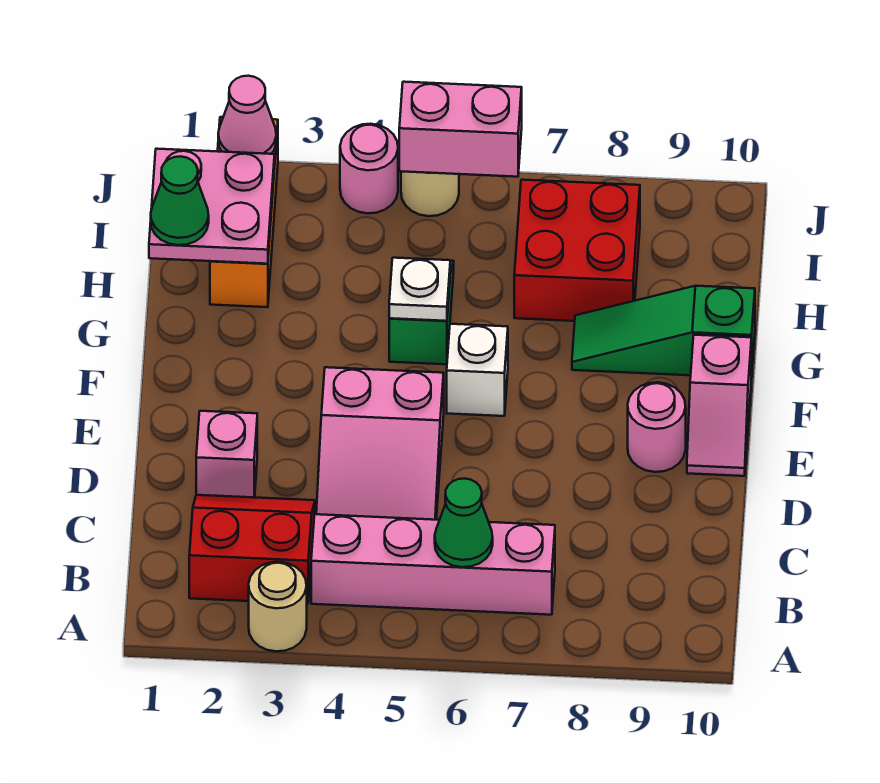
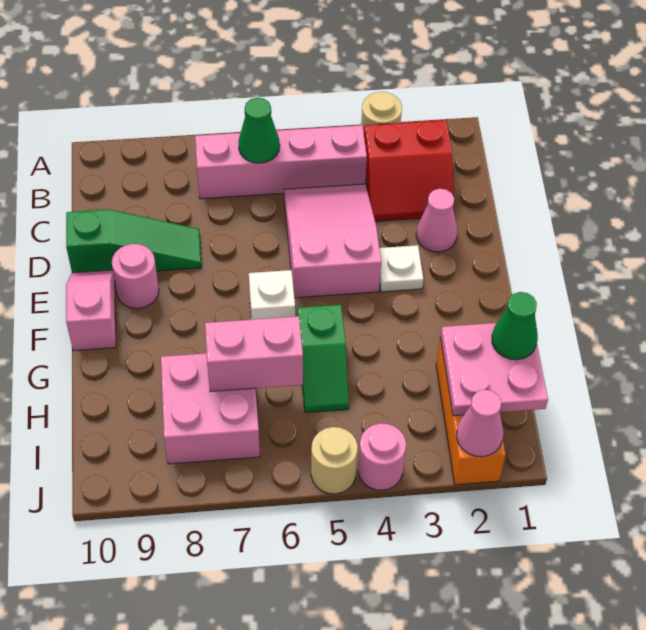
pink brick D2 level 1 -> pink cone D2 level 1
white plate G5 level 2 -> white plate E3 level 1
green slope G8:G10 level 1 top 10 -> green slope D8:D10 level 1 top 10
red brick H7:I8 level 1 -> pink brick H7:I8 level 1
pink brick J5:J6 level 2 -> pink brick H6:H7 level 2

